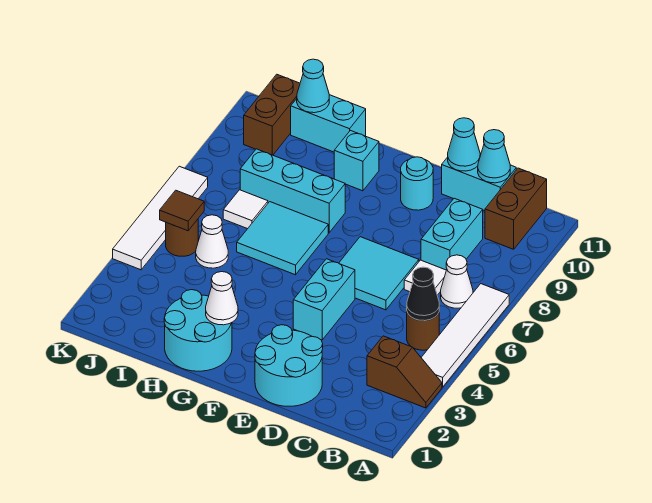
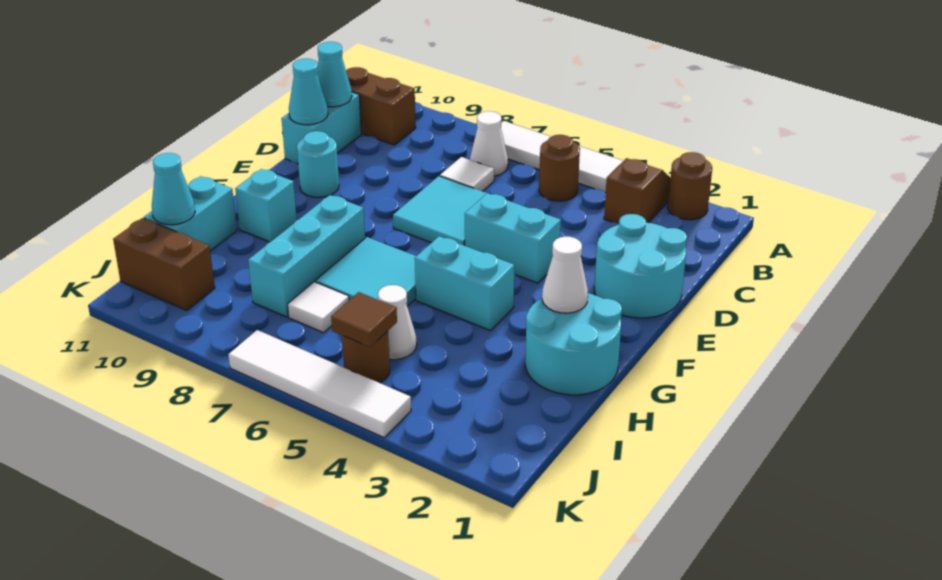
none -> brown round brick A2 level 1
black cone B5 level 2 -> none
cyan brick C8:C9 level 1 -> cyan brick G4:G5 level 1

